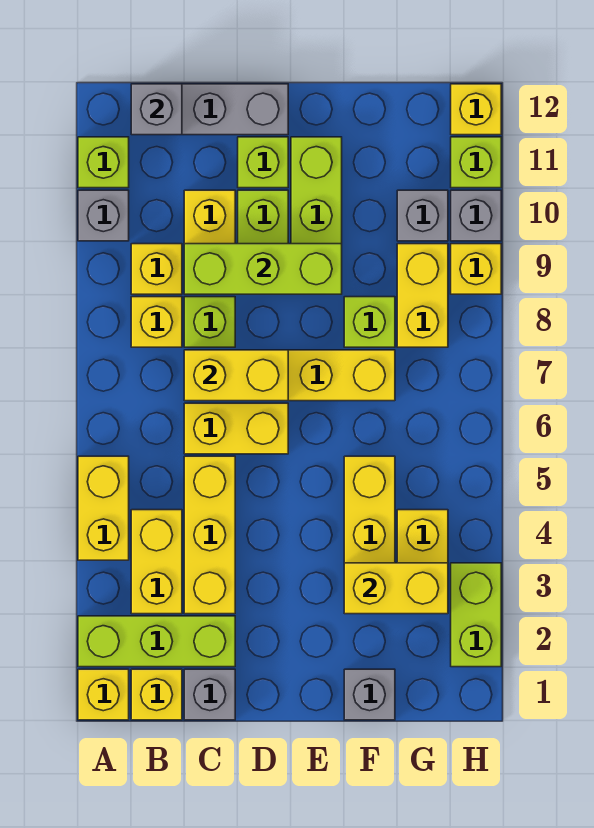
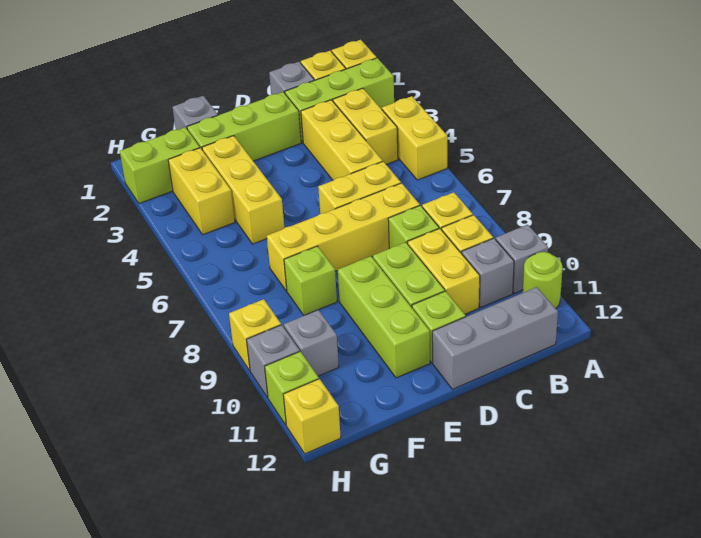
lime brick A11 level 1 -> lime round brick A11 level 1
grey brick B12 level 2 -> grey brick B10 level 1
yellow brick C7:D7 level 2 -> none
lime brick C9:E9 level 2 -> lime brick D2:F2 level 1
yellow brick F3:G3 level 2 -> none
yellow brick G8:G9 level 1 -> none
lime brick H2:H3 level 1 -> lime brick G2:H2 level 1

